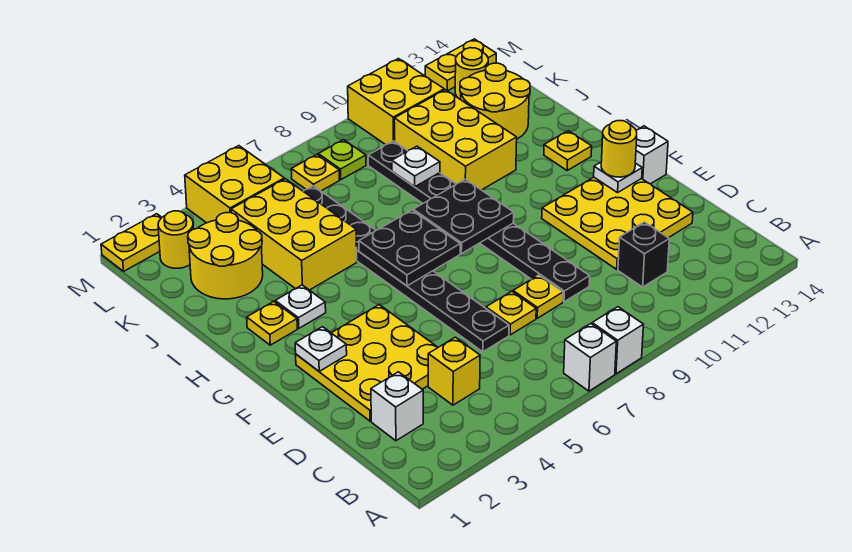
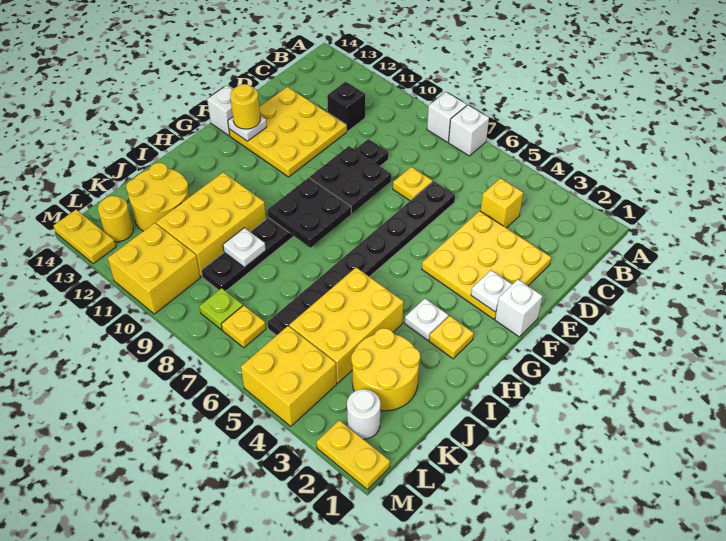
white brick C2 level 1 -> white brick F1 level 1
yellow plate D8 level 1 -> none
black plate G6:H7 level 2 -> black plate E8:F9 level 2
yellow plate H13 level 1 -> none
yellow round brick L2 level 1 -> white round brick L2 level 1

